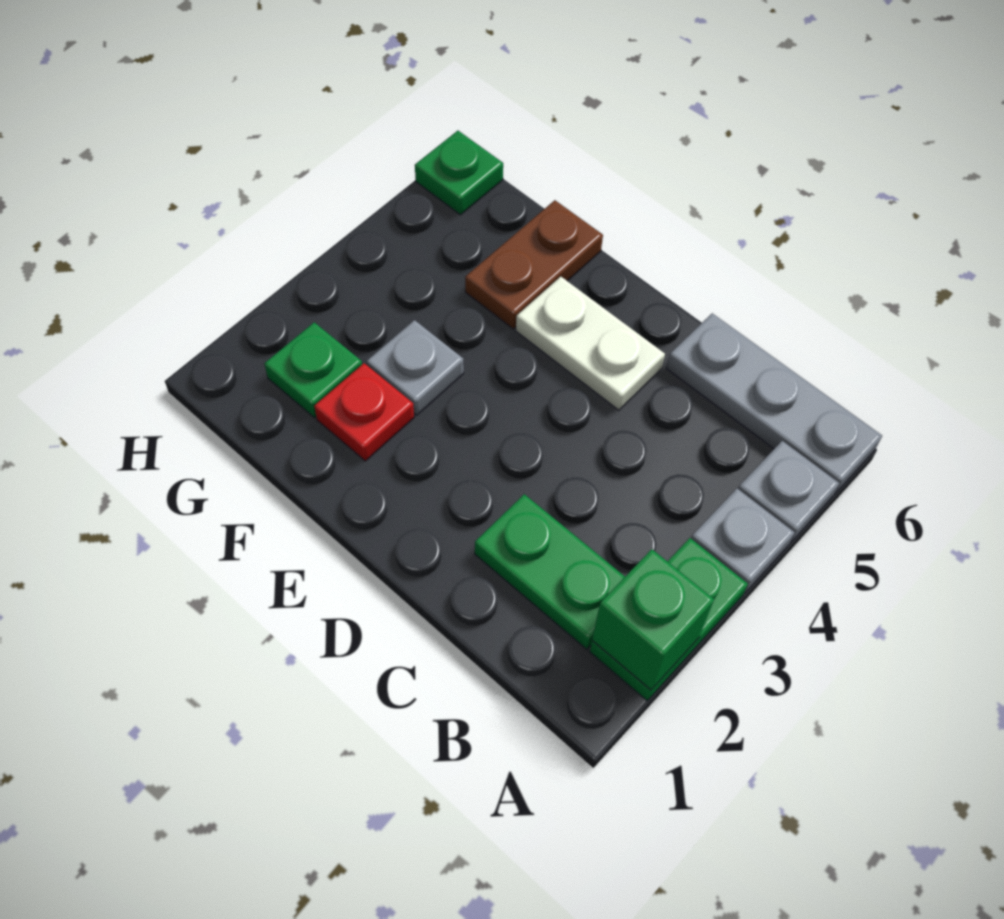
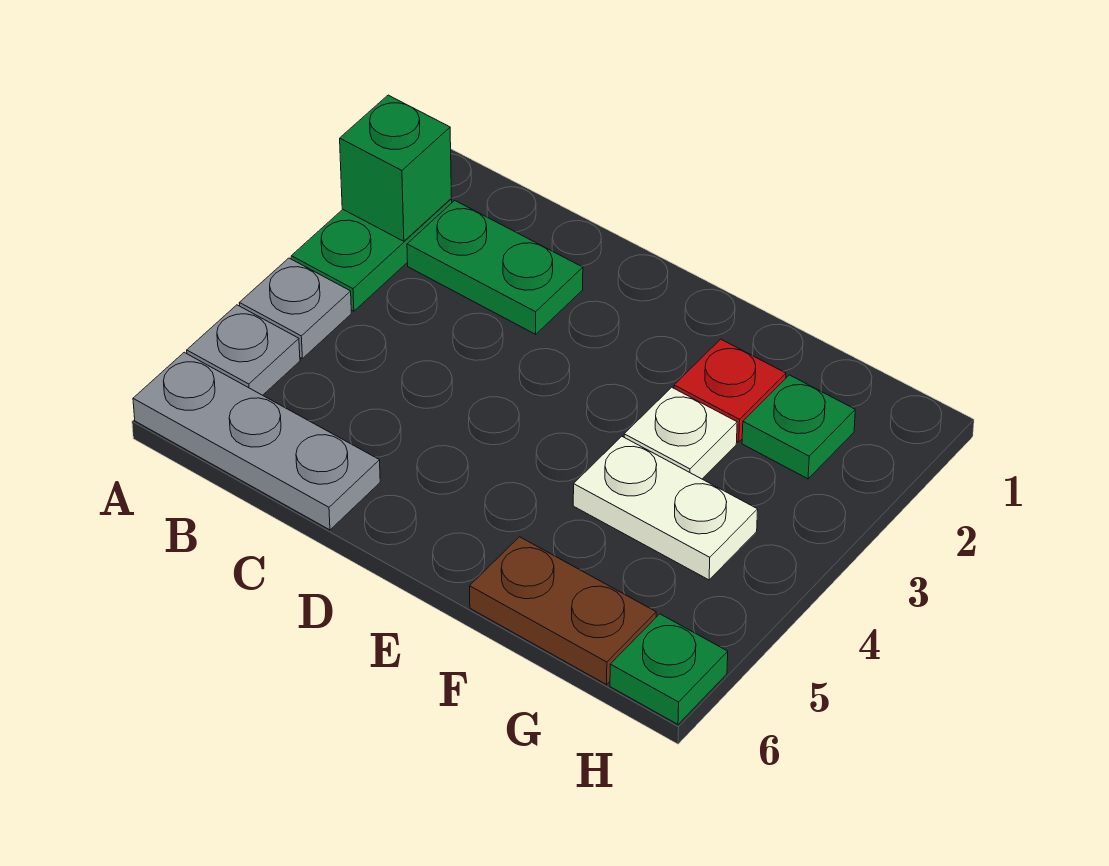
white plate D5:E5 level 1 -> white plate F4:G4 level 1
grey plate F3 level 1 -> white plate F3 level 1
brown plate F5:F6 level 1 -> brown plate F6:G6 level 1

